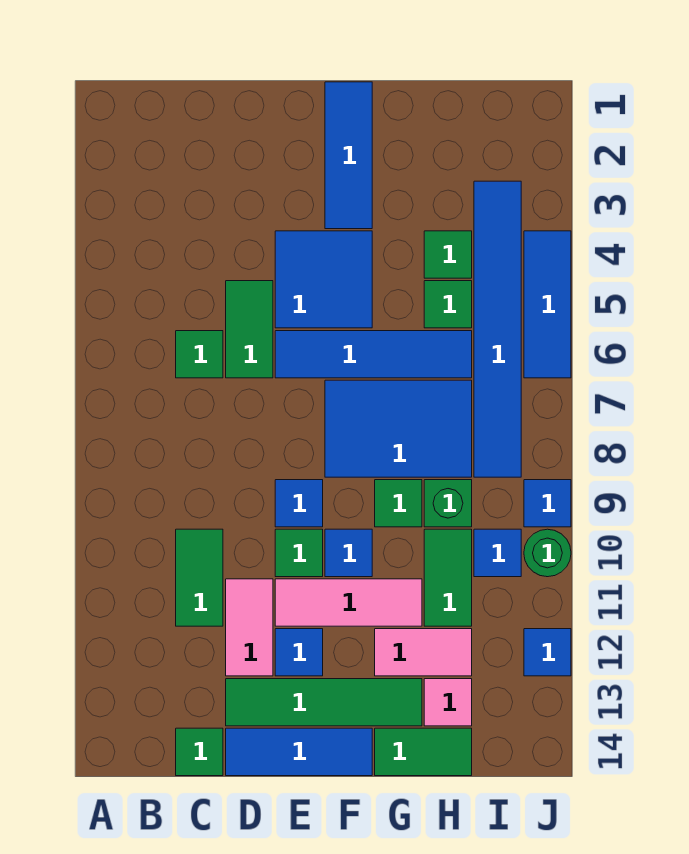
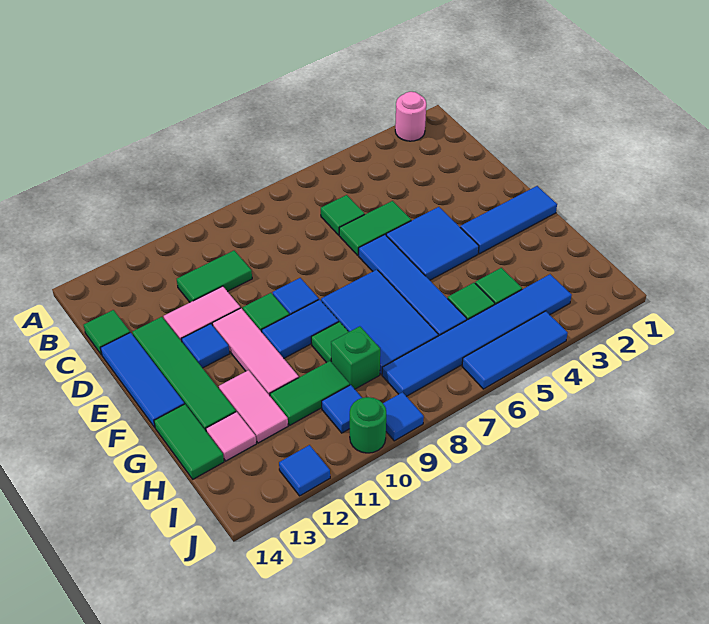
none -> pink round brick A2 level 1
blue tile F10 level 1 -> blue tile F9:F10 level 1

